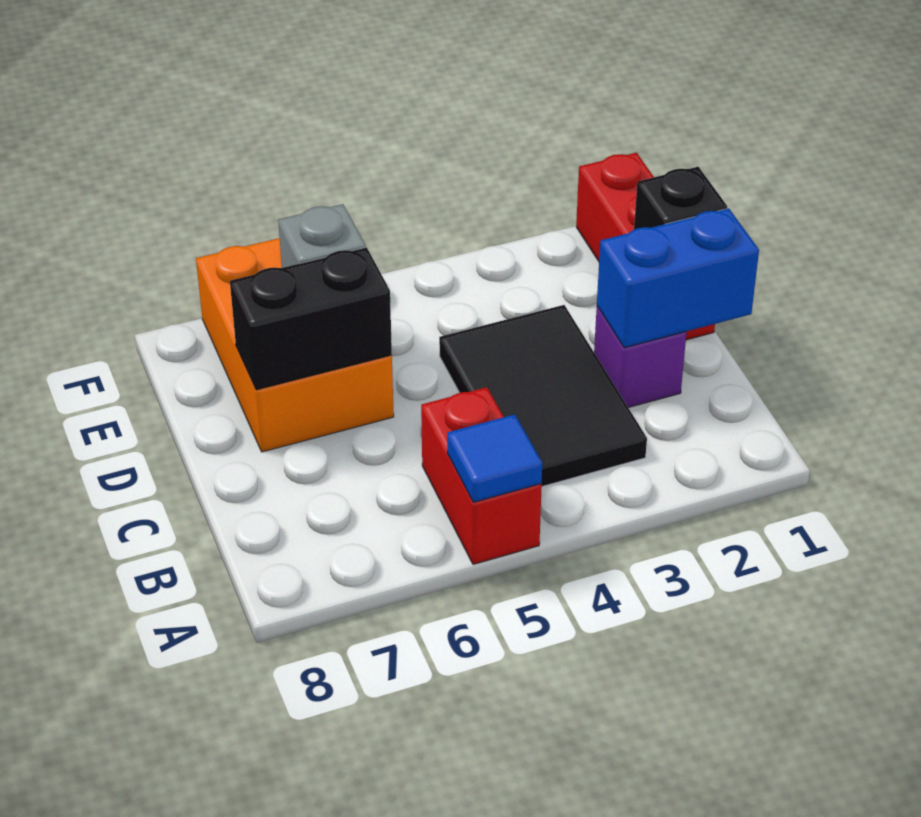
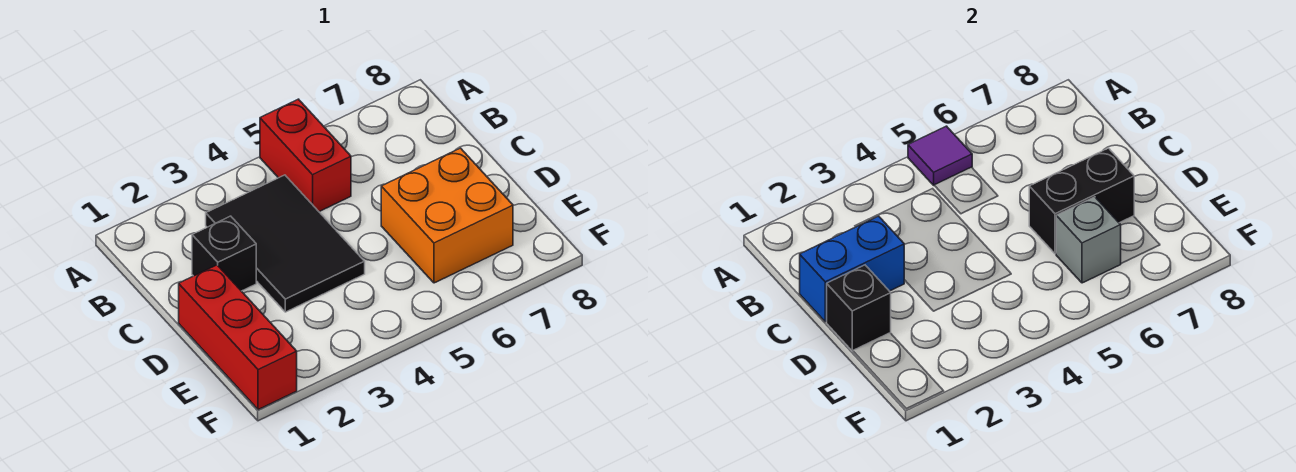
blue tile A5 level 2 -> purple tile A5 level 2
purple brick C2 level 1 -> black brick C2 level 1
orange brick D6:F7 level 1 -> orange brick D6:E7 level 1

